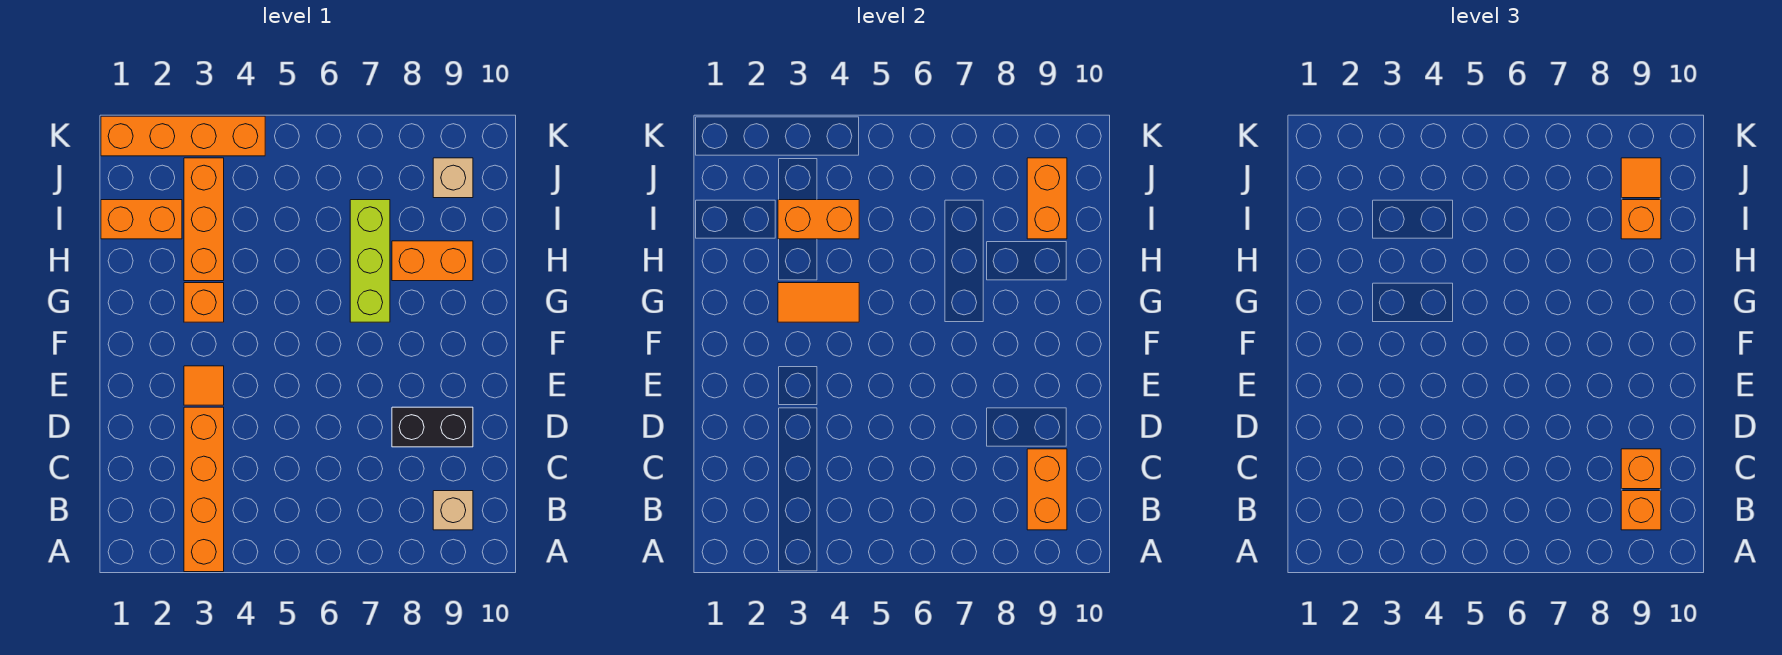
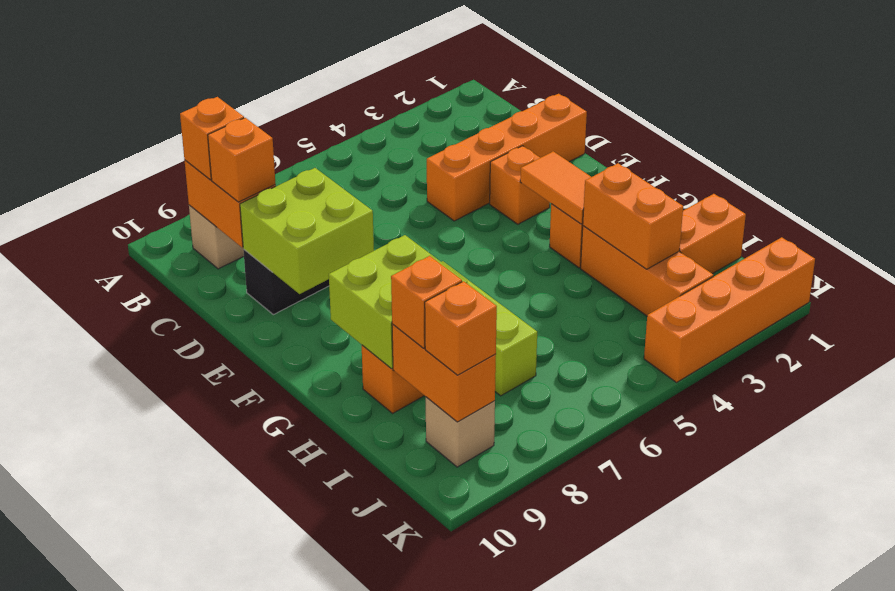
orange brick A3:D3 level 1 -> orange brick D1:D4 level 1
none -> lime brick D8:E9 level 2
orange tile E3 level 1 -> orange brick E3 level 1
orange tile G3:G4 level 2 -> orange tile F3:G3 level 2
none -> lime brick G8:H9 level 2
orange brick I3:I4 level 2 -> orange brick H3:I3 level 2
orange tile J9 level 3 -> orange brick J9 level 3

